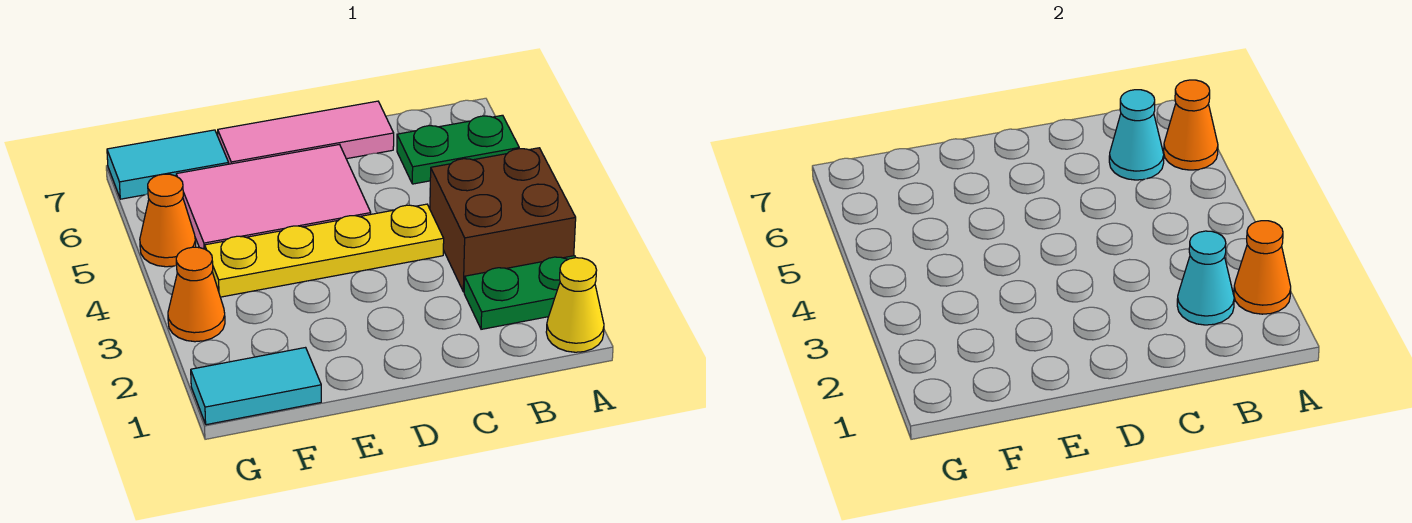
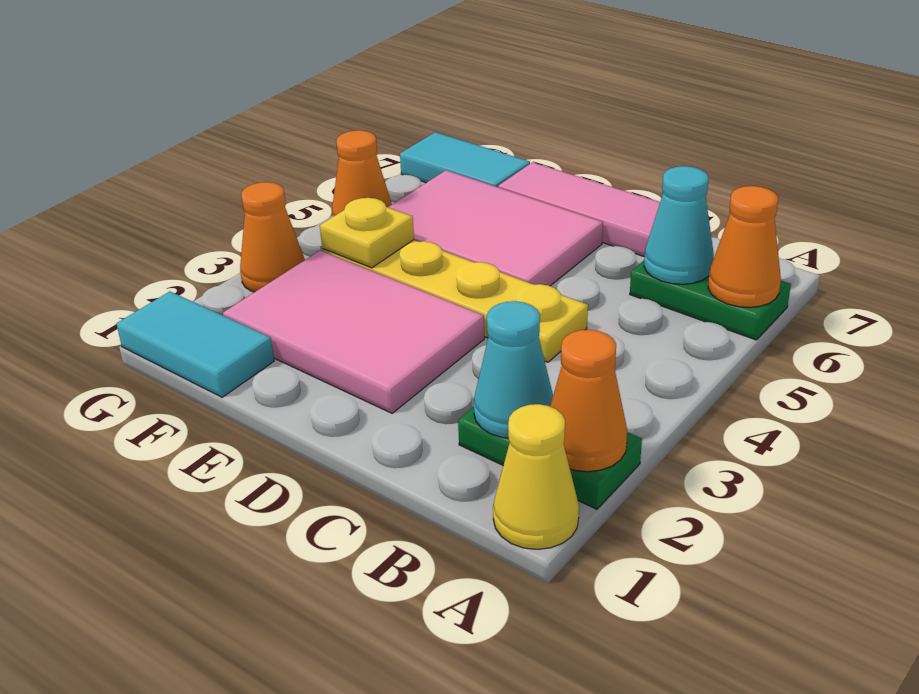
brown brick A3:B4 level 1 -> none
none -> pink tile D2:F3 level 1
none -> yellow plate F4 level 2

